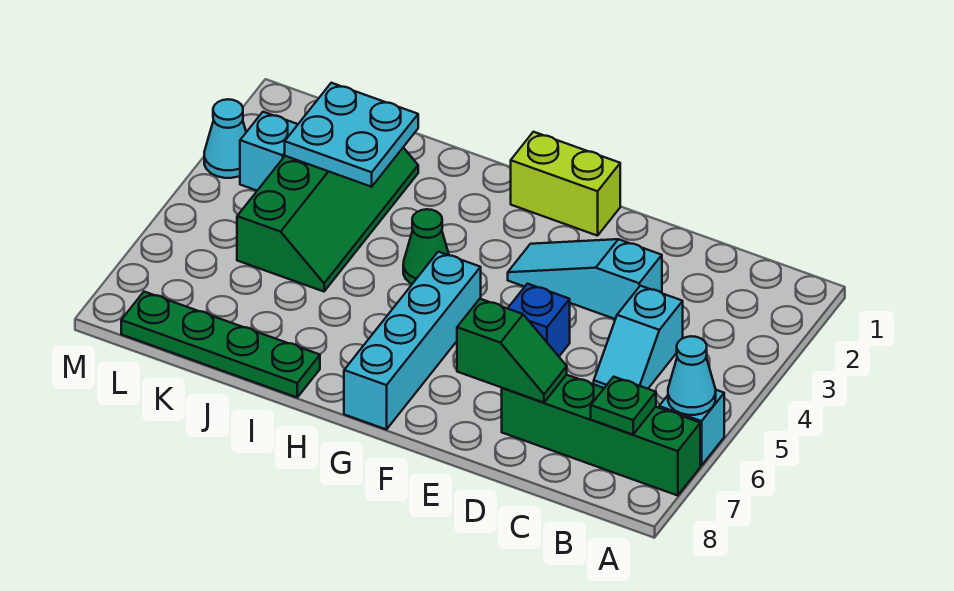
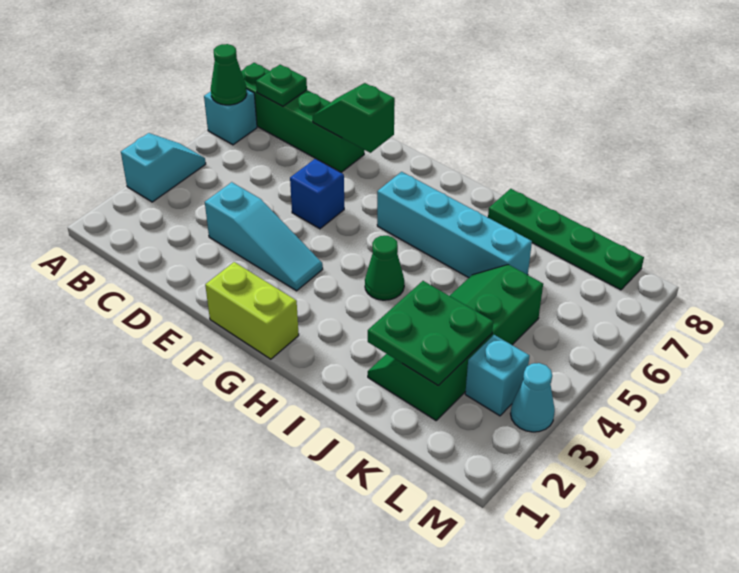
cyan cone A6 level 2 -> green cone A6 level 2
cyan slope C4:C5 level 1 top 4 -> cyan slope A3:A4 level 1 top 3
cyan brick G5:G8 level 1 -> cyan brick G6:J6 level 1
cyan plate J2:K3 level 2 -> green plate J2:K3 level 2

